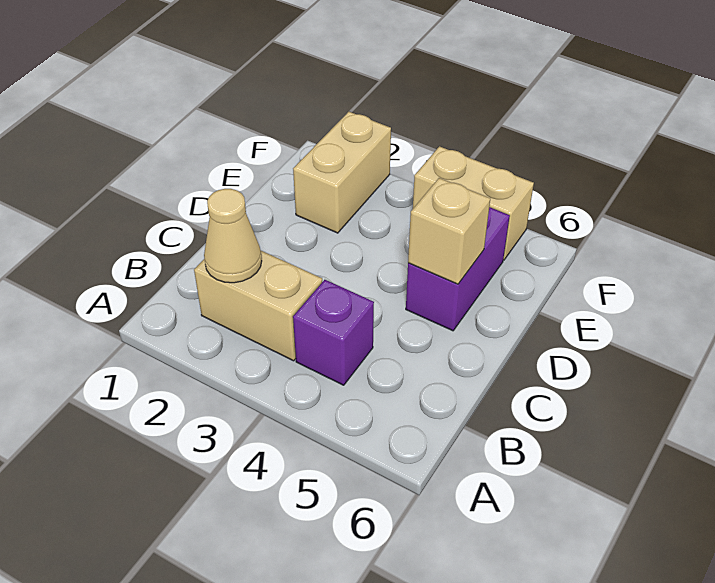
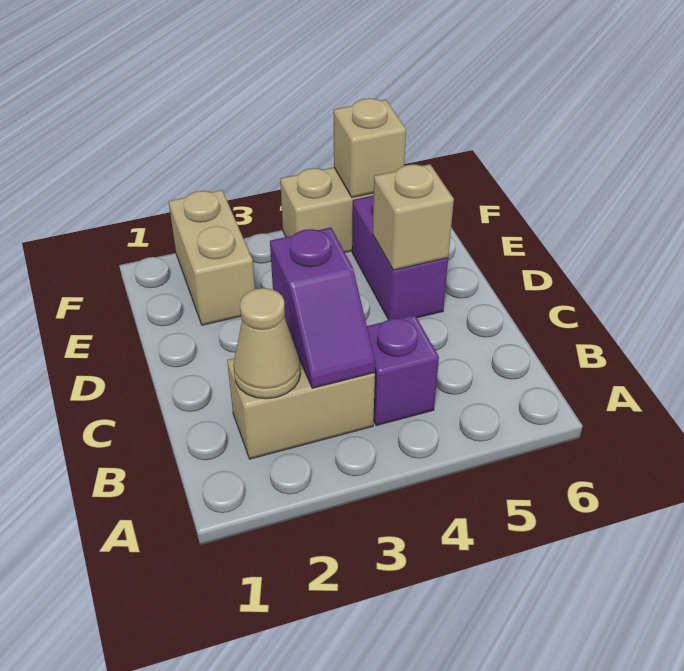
none -> purple slope B3:C3 level 2 top C
none -> tan brick F5 level 2

